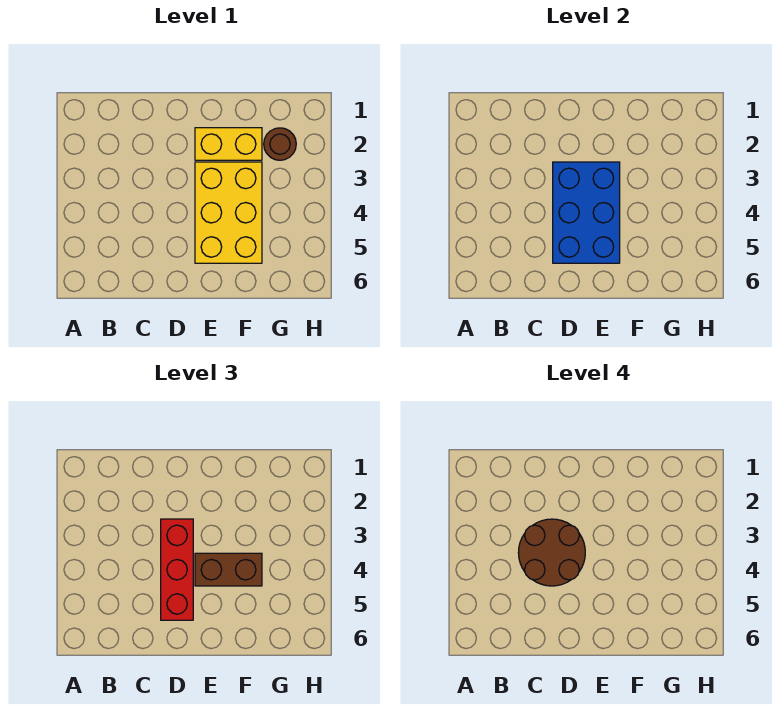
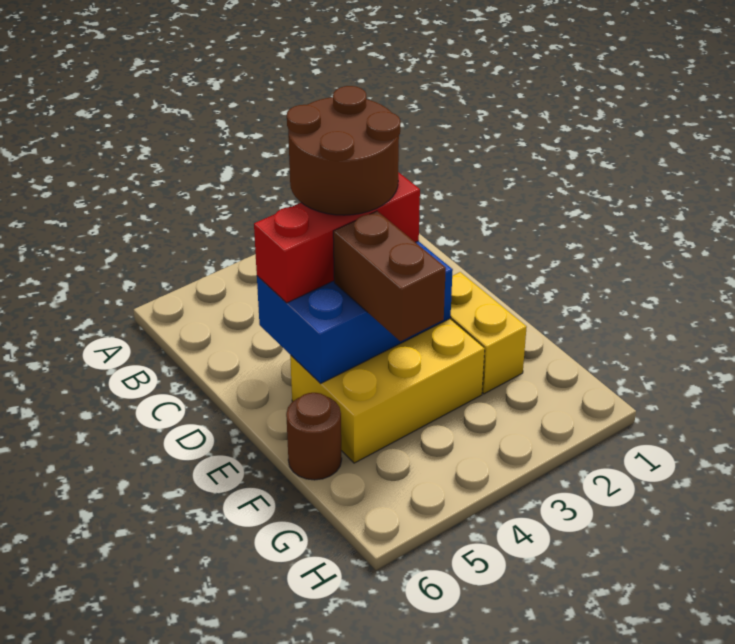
brown round brick G2 level 1 -> brown round brick F6 level 1

